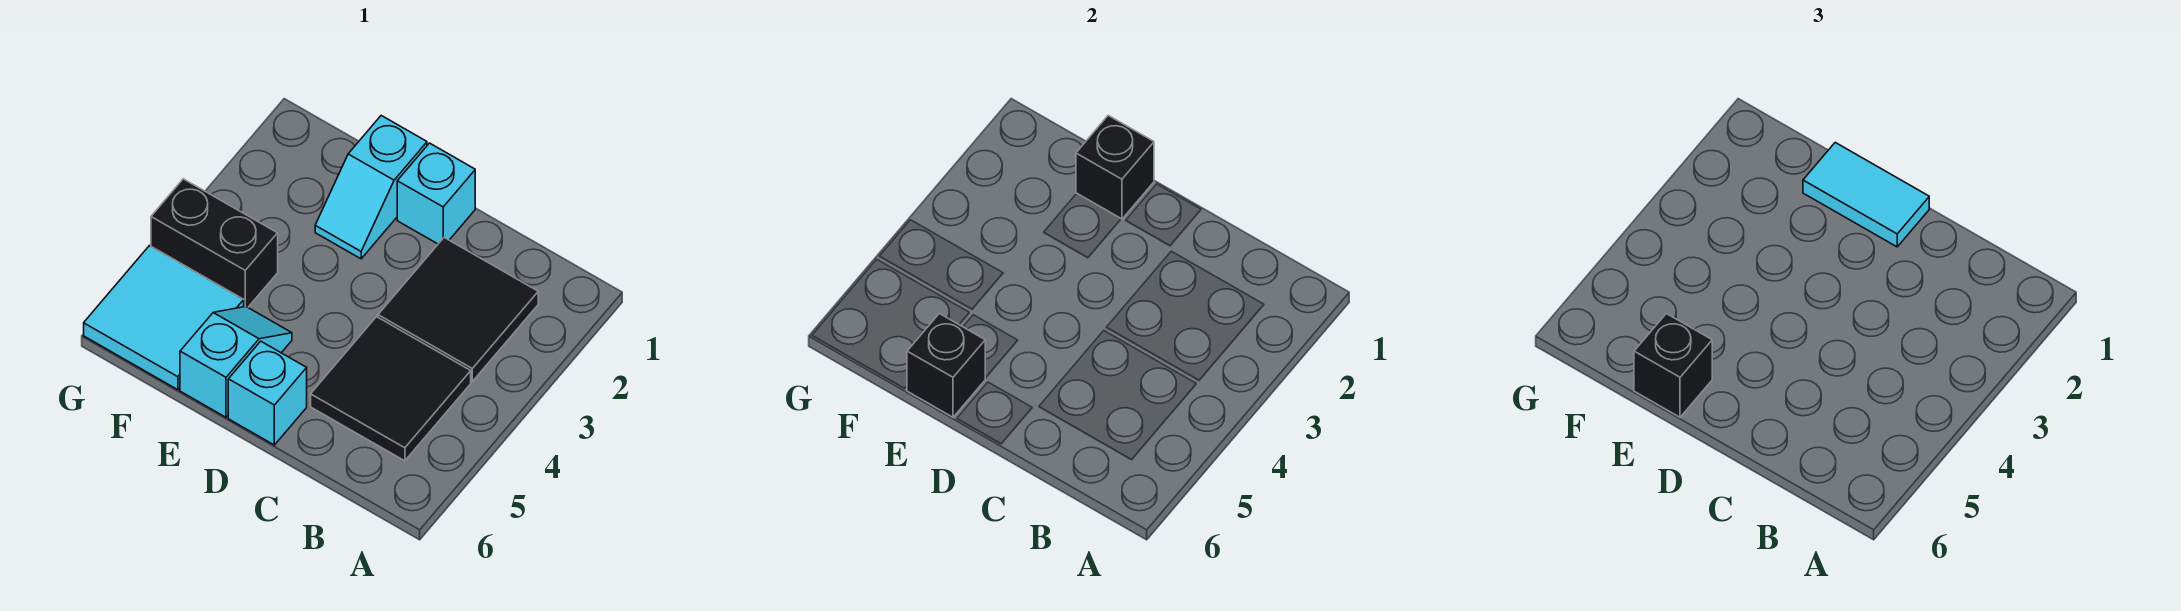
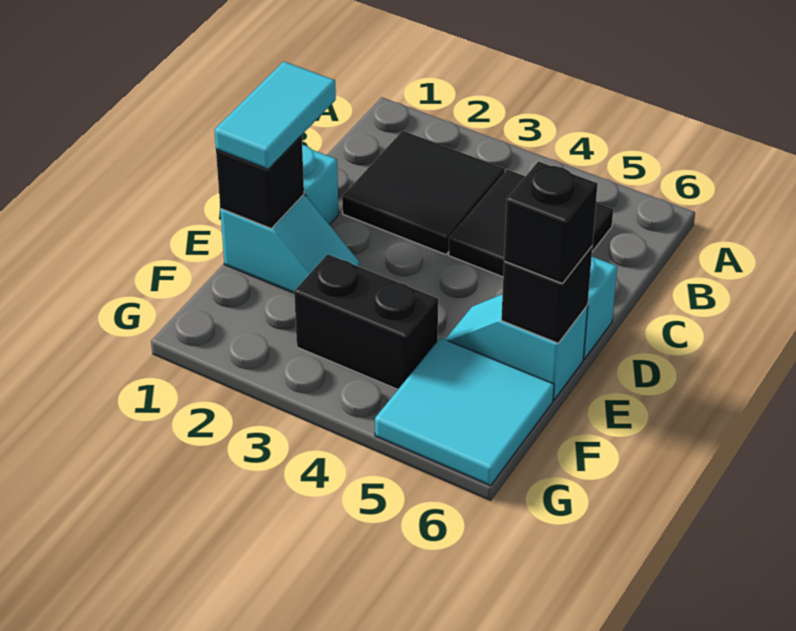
black brick F4:G4 level 1 -> black brick F3:F4 level 1

